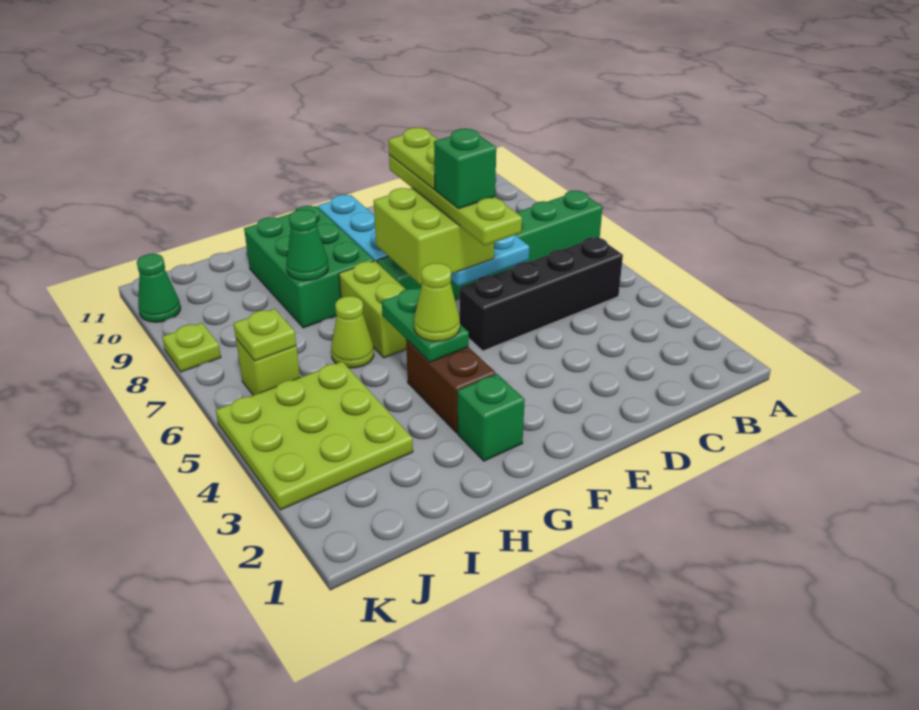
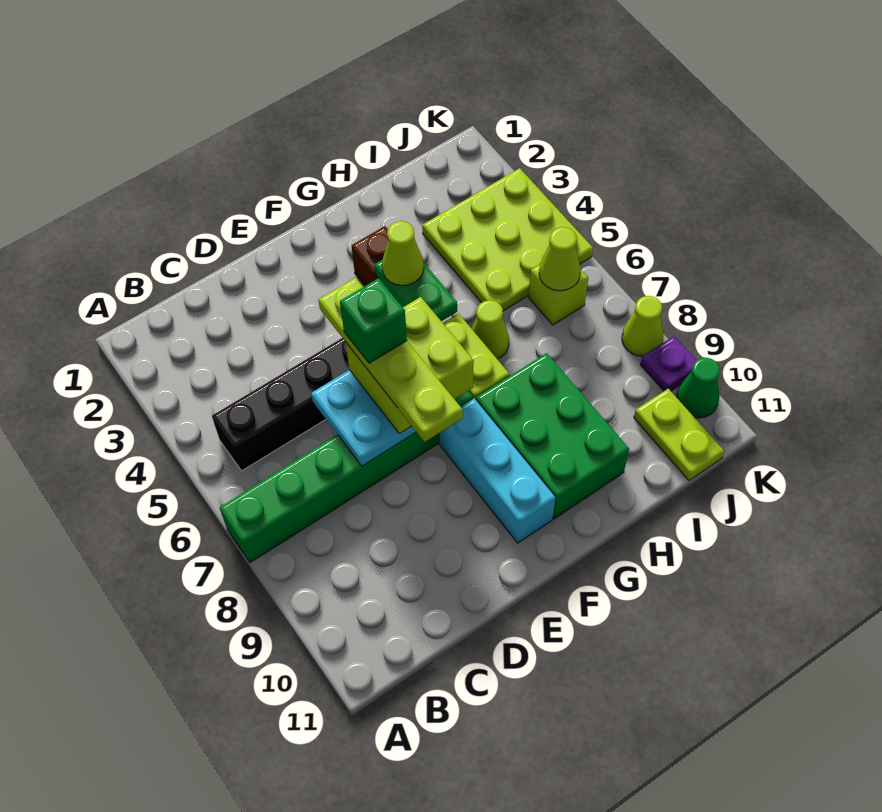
lime plate E7:E8 level 5 -> lime plate J10:J11 level 1
green brick G2 level 1 -> none
green cone H8 level 2 -> none
lime plate J6 level 2 -> lime cone J6 level 2
lime plate K8 level 1 -> lime cone K8 level 1
none -> purple plate K9 level 1

